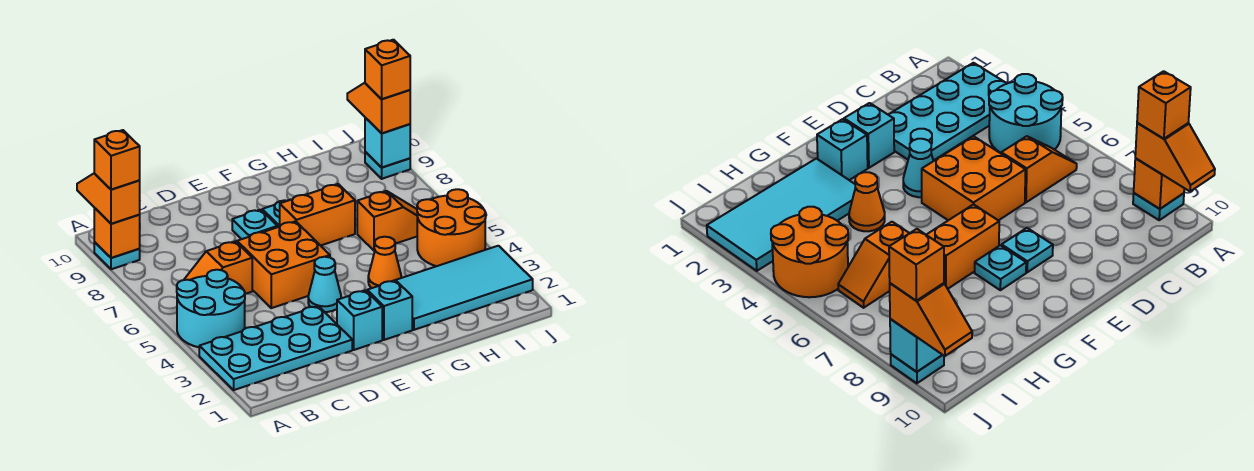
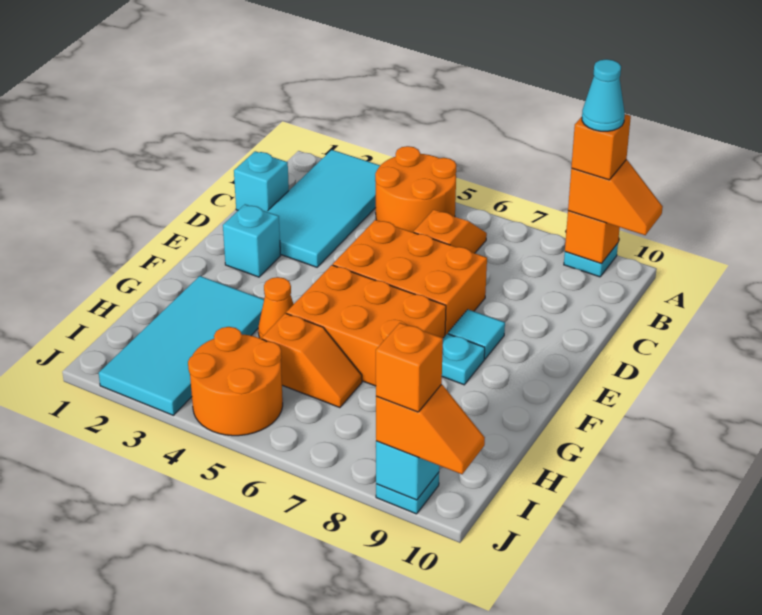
cyan plate A2:D3 level 1 -> cyan tile A2:D3 level 1
cyan round brick A4:B5 level 1 -> orange round brick A4:B5 level 1
orange brick D5:E6 level 1 -> orange brick D5:E7 level 1
cyan cone E4 level 1 -> cyan cone A9 level 5
cyan plate E8 level 1 -> cyan tile E8 level 1
cyan brick F2 level 1 -> cyan brick C1 level 1
orange brick F7:G7 level 1 -> orange brick F5:G7 level 1
orange slope H6:I6 level 1 top H -> orange slope H5:H6 level 1 top 5

